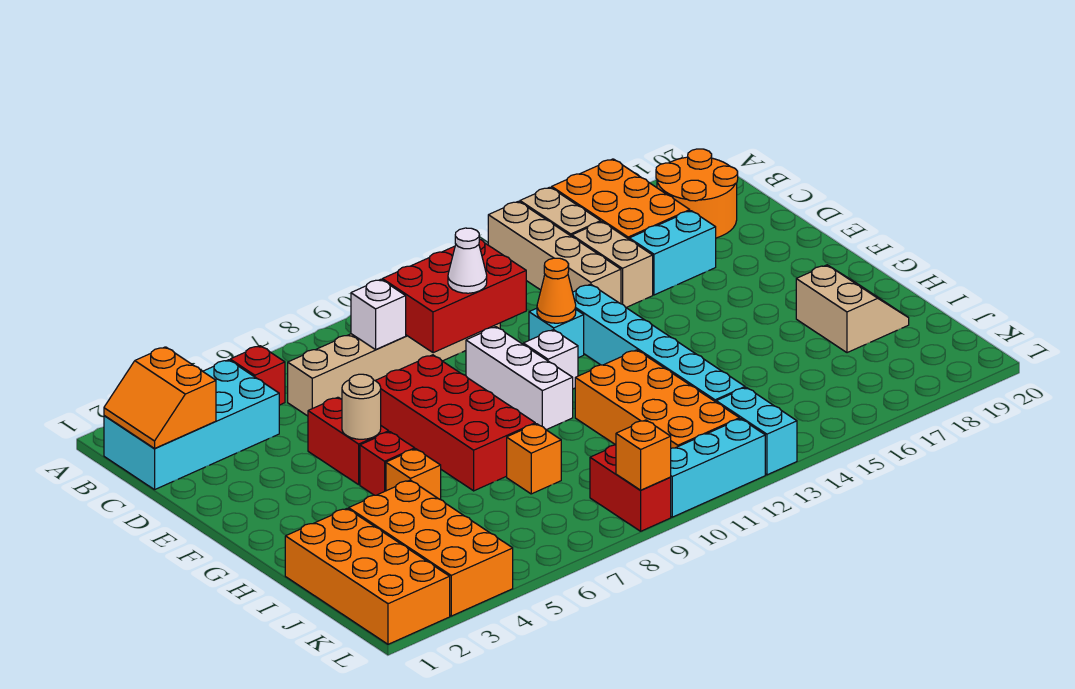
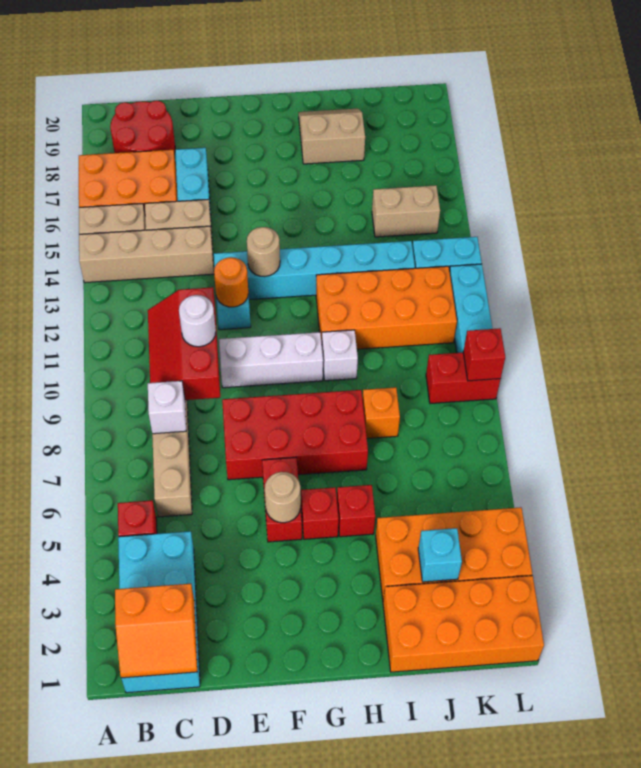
orange round brick B18:C19 level 1 -> red round brick B18:C19 level 1
red brick C9:D11 level 2 -> red slope C9:D11 level 2 top D
white cone D10 level 3 -> white round brick D10 level 3
red brick E5:F5 level 1 -> red brick F5:F6 level 1
orange cone E12 level 2 -> orange round brick E12 level 2
white brick F11 level 1 -> white brick H10 level 1
none -> tan round brick F13 level 2
orange brick H5 level 1 -> red brick H5 level 1
none -> cyan brick J3 level 2
none -> tan brick J15:K15 level 1
orange brick L9 level 2 -> red brick L9 level 2

